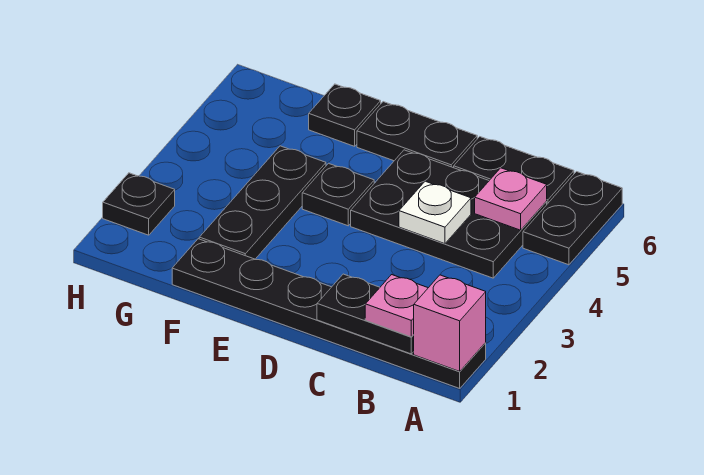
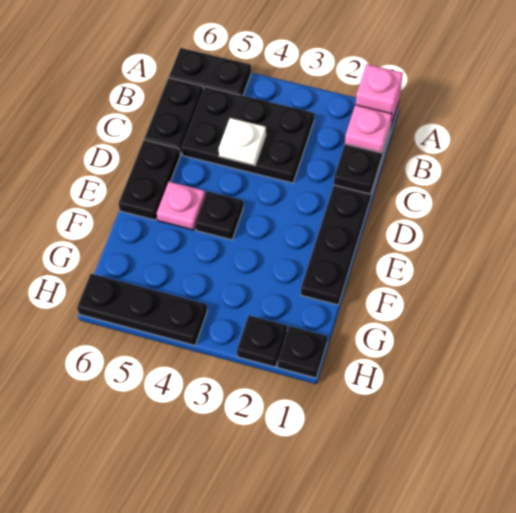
black plate B4:D5 level 1 -> black plate B3:C5 level 1
pink plate B5 level 2 -> pink plate E5 level 1
black plate F2:F4 level 1 -> black plate H4:H6 level 1
black plate F6 level 1 -> black plate H1 level 1

